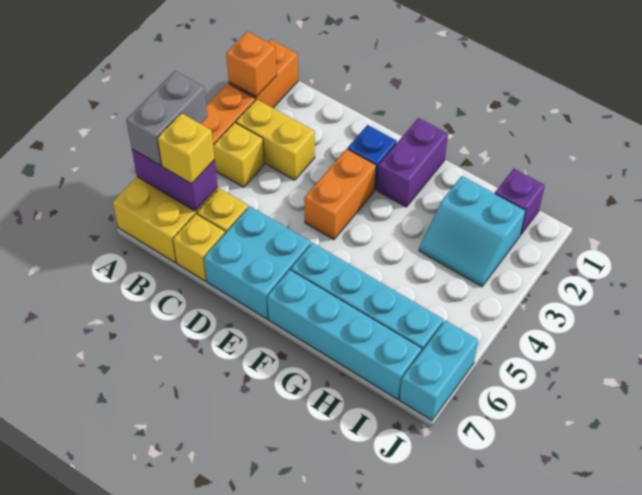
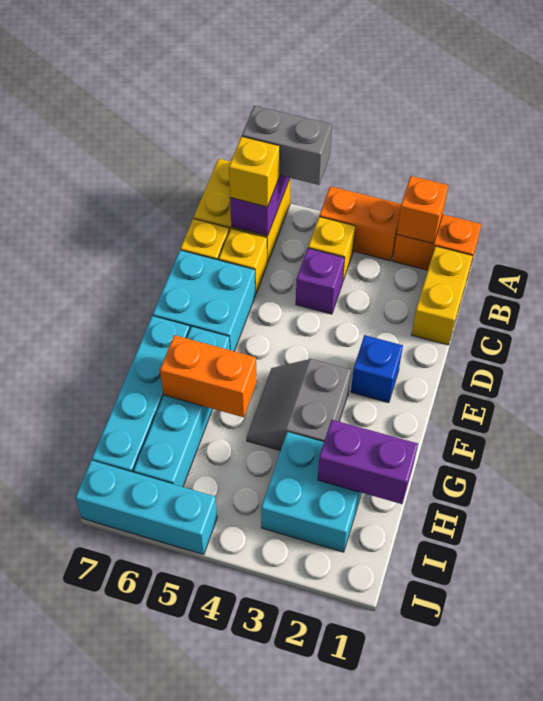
yellow brick B3:C3 level 1 -> yellow brick B1:C1 level 1
orange brick E3:E4 level 1 -> orange brick G5:G6 level 2
purple brick F1:F2 level 1 -> purple brick H1:H2 level 2
none -> grey slope F3:G4 level 1 top 3
cyan slope H2:I3 level 1 top 2 -> cyan brick H2:I3 level 1
purple brick I1 level 1 -> purple brick C4 level 1
cyan brick J6:J7 level 1 -> cyan brick J5:J7 level 1

